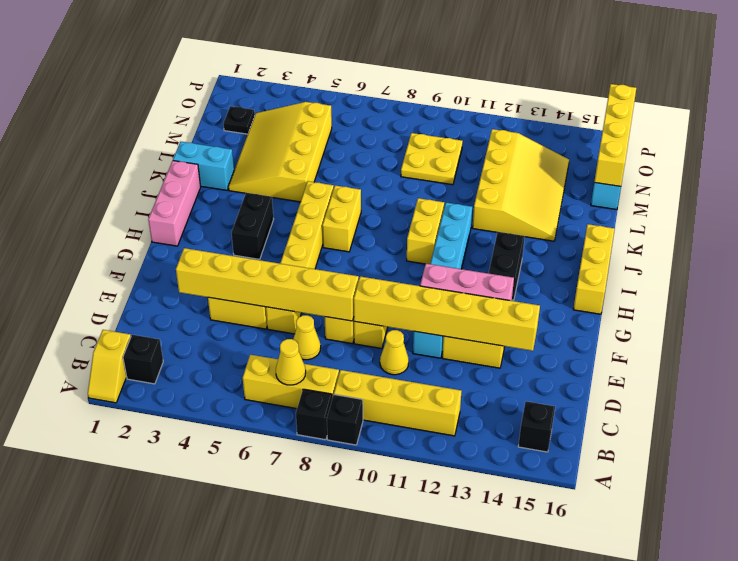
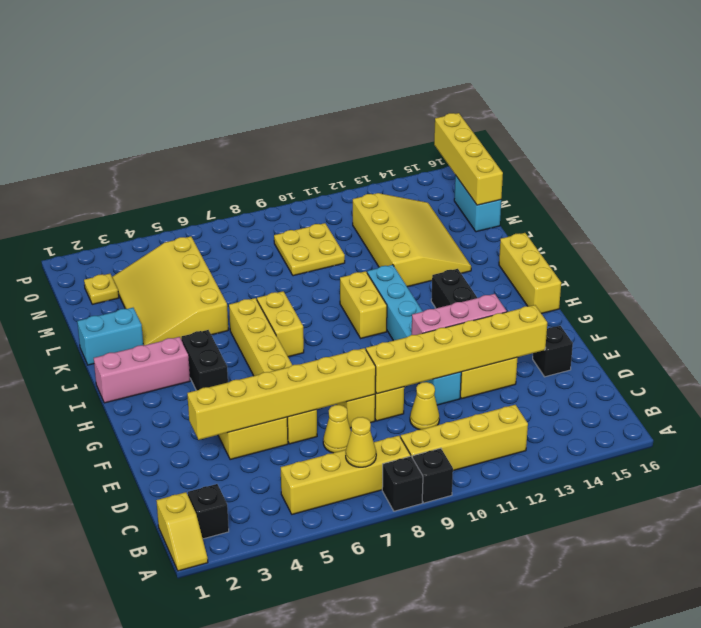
yellow brick B6:B8 level 1 -> yellow brick B5:B8 level 1
black brick B15 level 1 -> black brick E15 level 1
pink brick H1:J1 level 1 -> pink brick I1:I3 level 1
black plate N2 level 1 -> yellow plate N2 level 1

